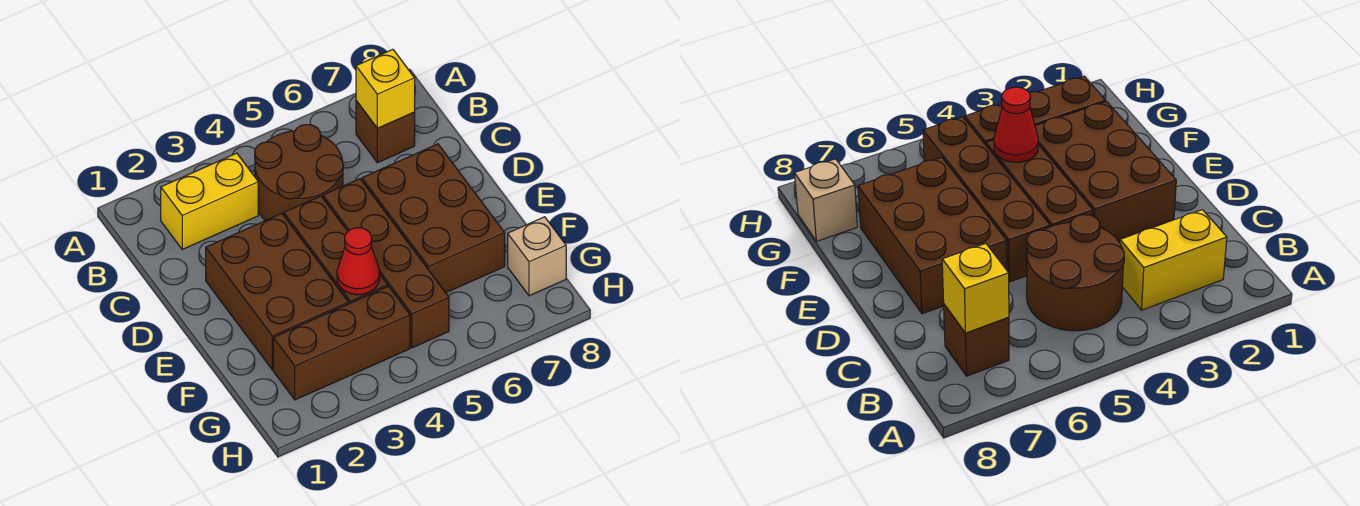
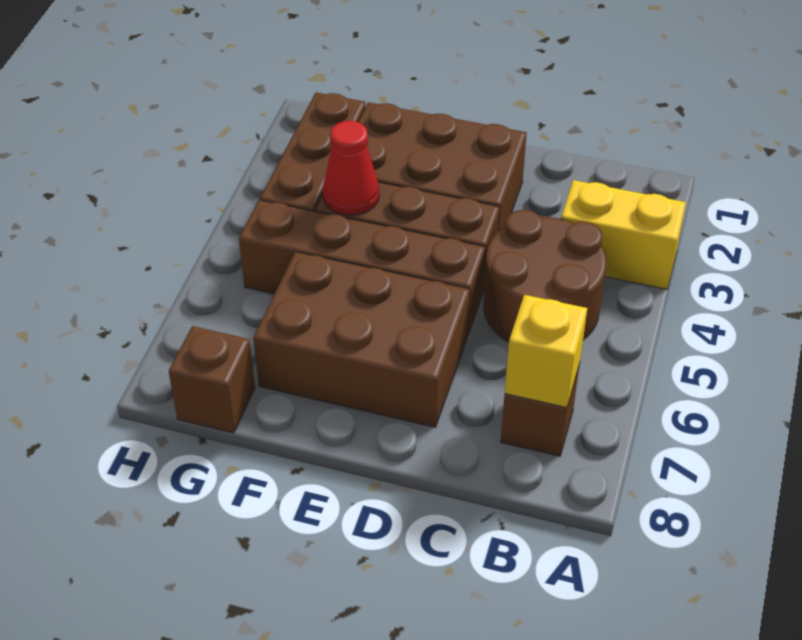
yellow brick B2:B3 level 1 -> yellow brick A3:B3 level 1
tan brick G8 level 1 -> brown brick G8 level 1

